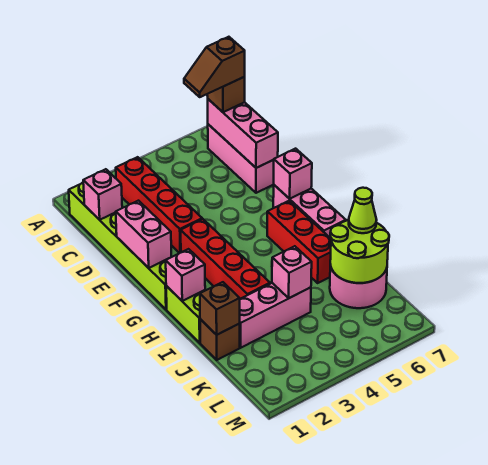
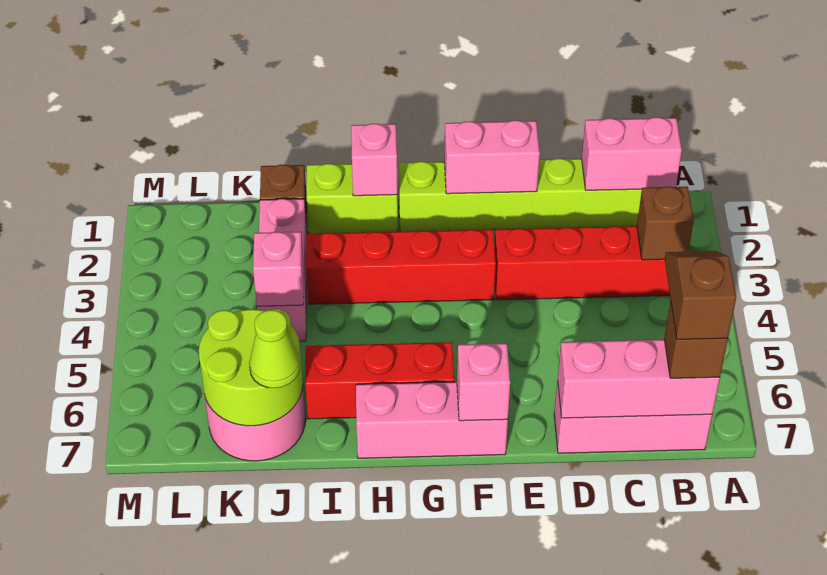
pink brick C1 level 2 -> pink brick B1:C1 level 2
brown brick J1 level 2 -> brown brick B3 level 2

